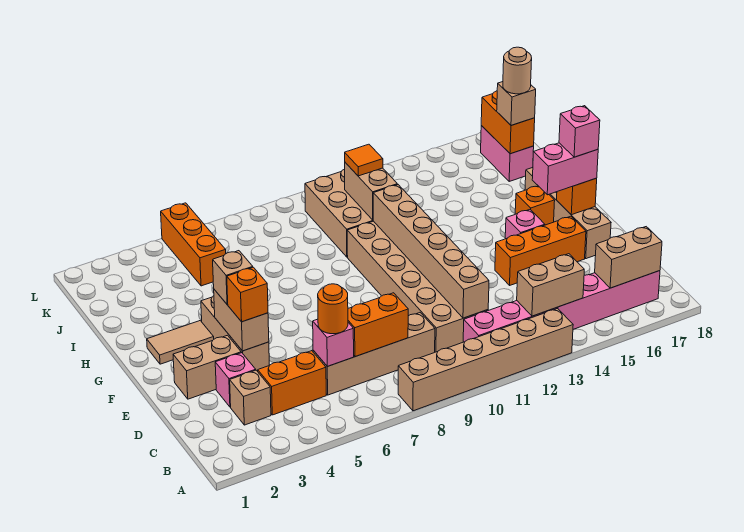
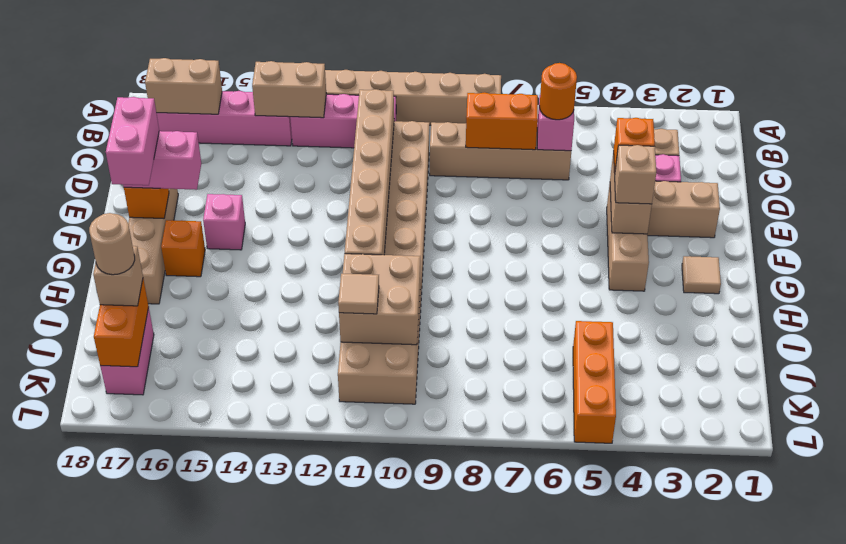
orange brick C4:C5 level 1 -> none
orange brick E14:E16 level 1 -> none
pink brick F17 level 4 -> pink brick F17:G17 level 4
tan tile G2:G3 level 1 -> tan tile G2 level 1
tan brick I11:J11 level 2 -> tan brick I10:J11 level 2
orange tile J11 level 3 -> tan tile J11 level 3

